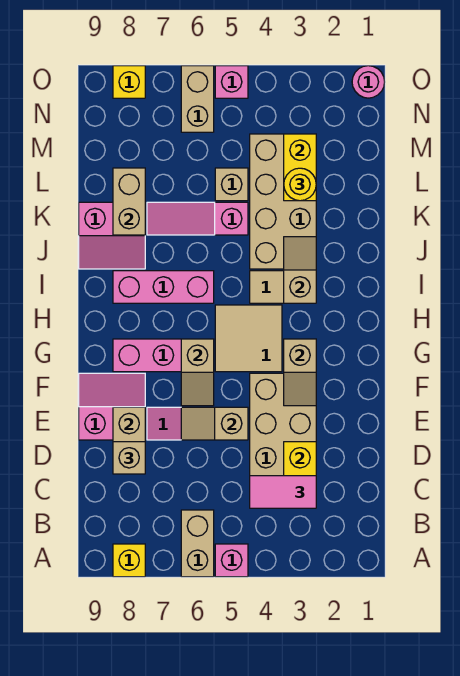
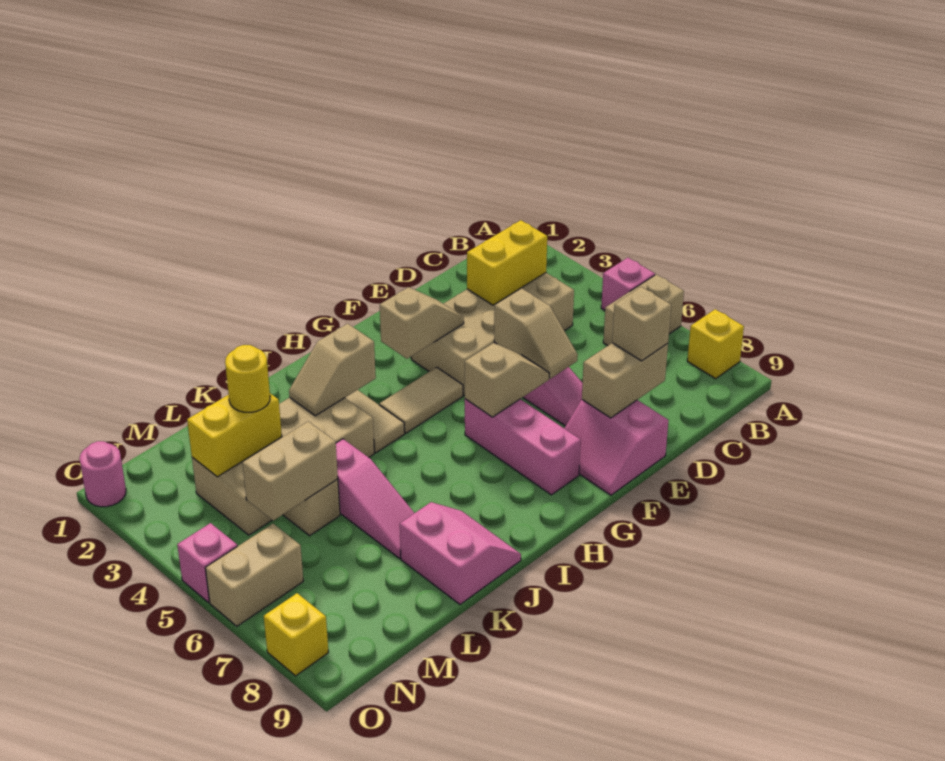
pink tile C3:C4 level 3 -> none
tan tile G4:H5 level 1 -> tan tile G4:H4 level 1
pink brick I6:I8 level 1 -> none
tan brick K8:L8 level 2 -> tan brick L5:M5 level 2

